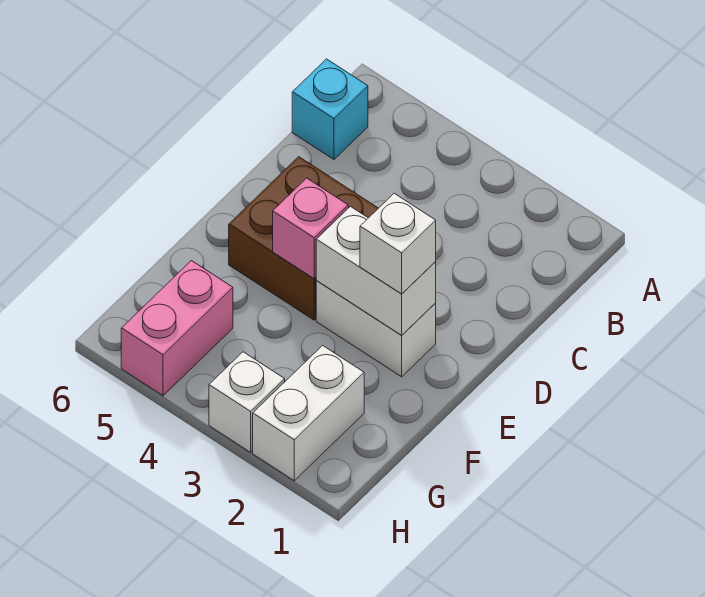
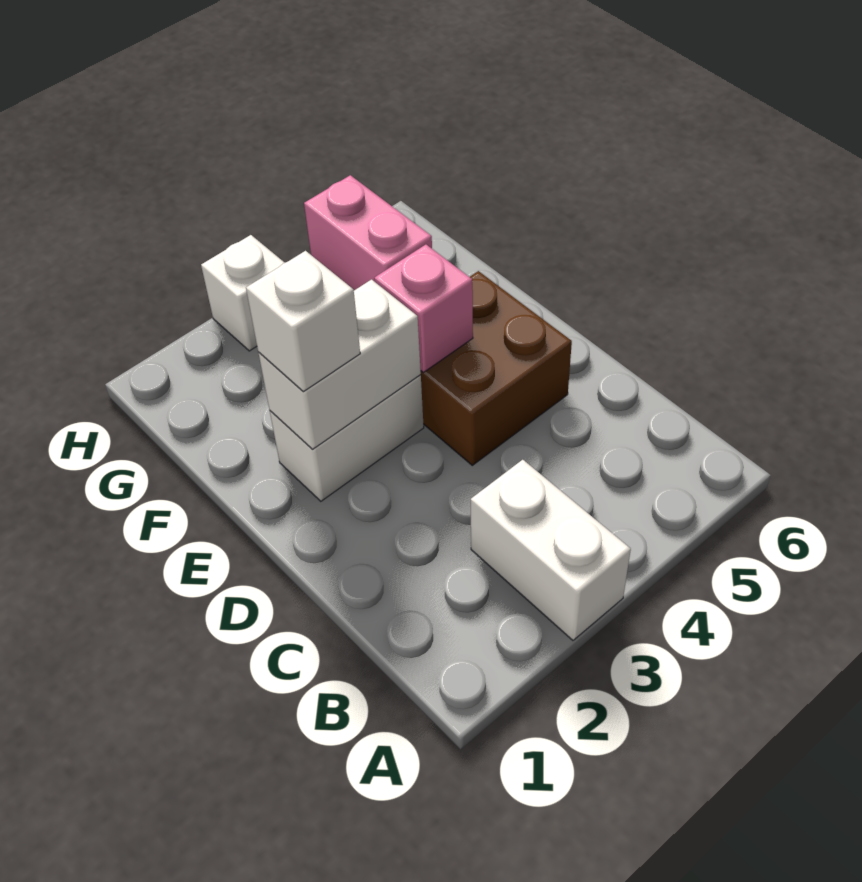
cyan brick B6 level 1 -> none
white brick G2:H2 level 1 -> white brick A3:B3 level 1

